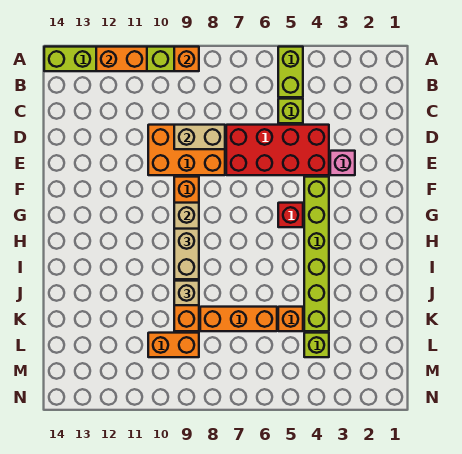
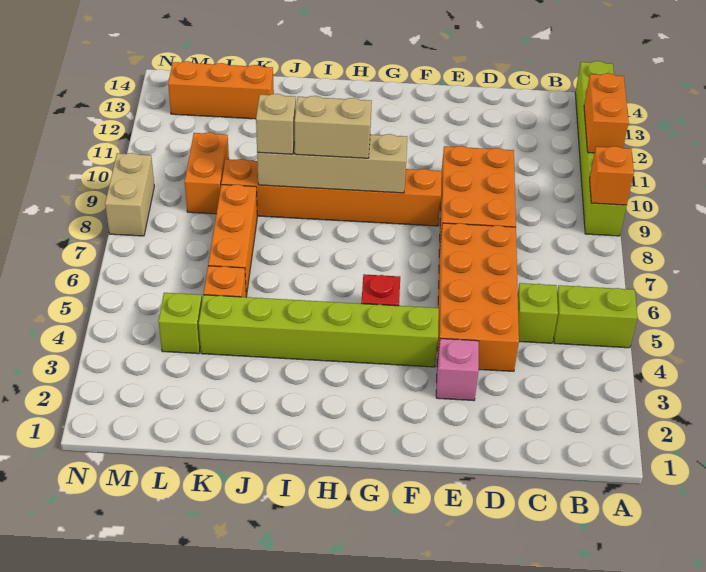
red brick D4:E7 level 1 -> orange brick D4:E7 level 1
tan brick D8:D9 level 2 -> tan brick N8:N9 level 1
none -> orange brick K13:M13 level 1

